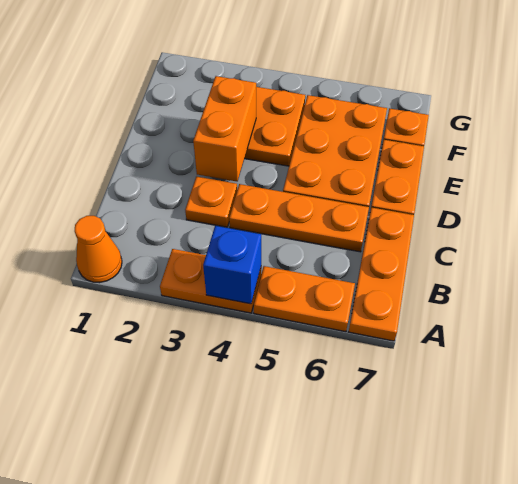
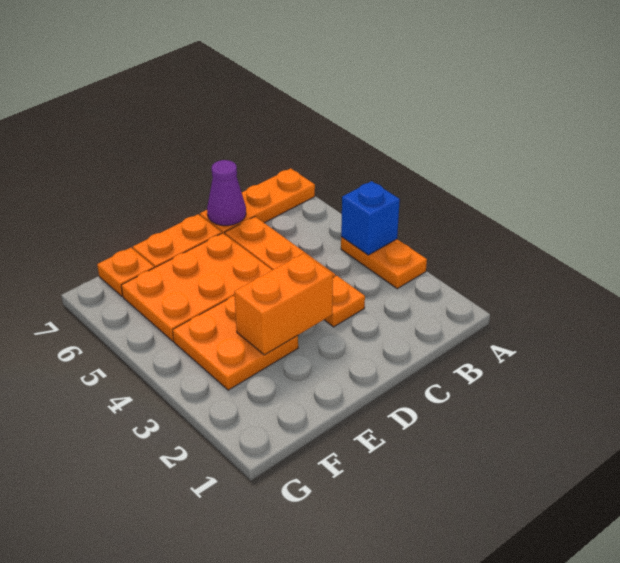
orange cone A1 level 1 -> none
orange plate A5:A6 level 1 -> none
none -> purple cone C7 level 2

